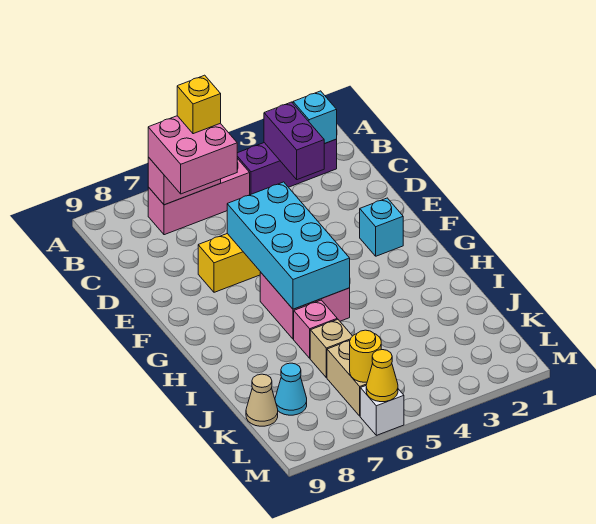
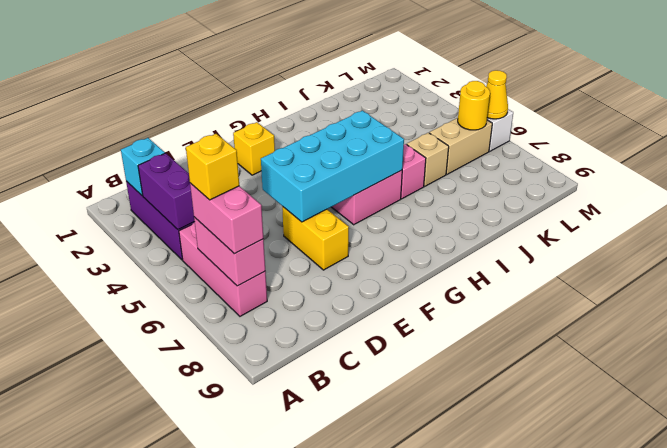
purple brick B3:C3 level 2 -> purple brick B3:B4 level 2
pink brick B6:C7 level 3 -> pink brick B6:B7 level 3
cyan brick F2 level 1 -> yellow brick F2 level 1
cyan cone K8 level 1 -> none
tan cone K9 level 1 -> none

